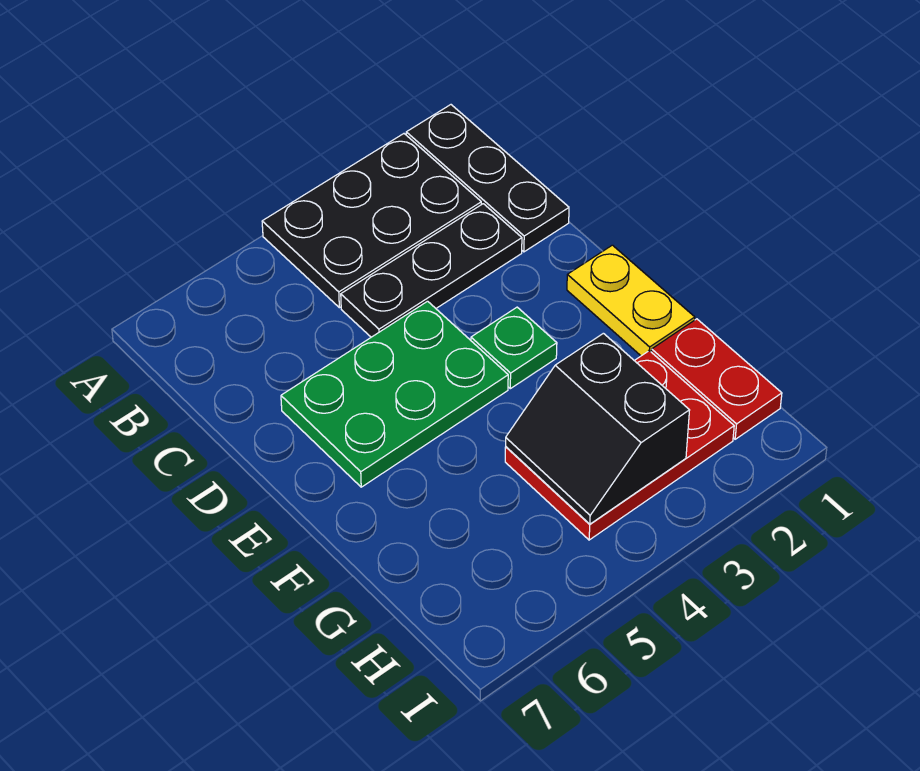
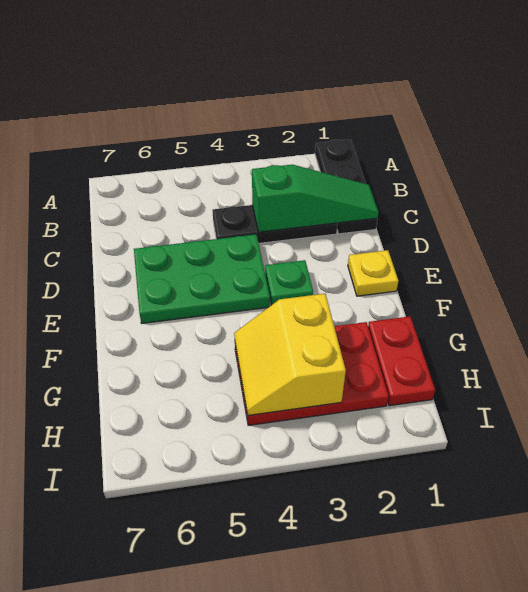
black plate A2:B4 level 1 -> none
none -> green slope C1:C3 level 2 top 3
yellow plate E1:F1 level 1 -> yellow plate E1 level 1
black slope G3:H4 level 2 top 3 -> yellow slope G3:H4 level 2 top 3

